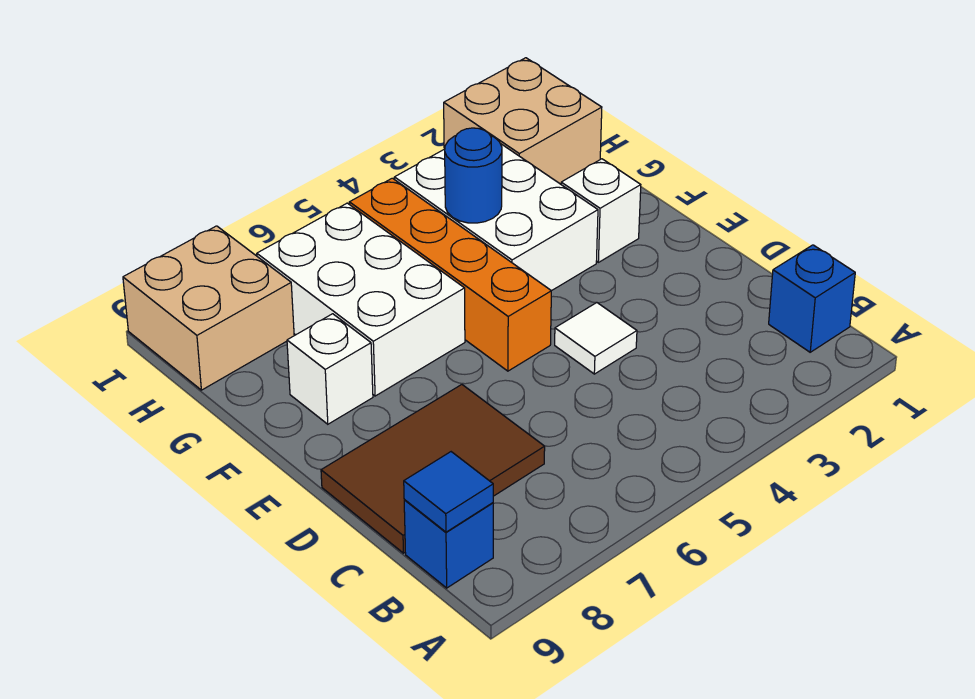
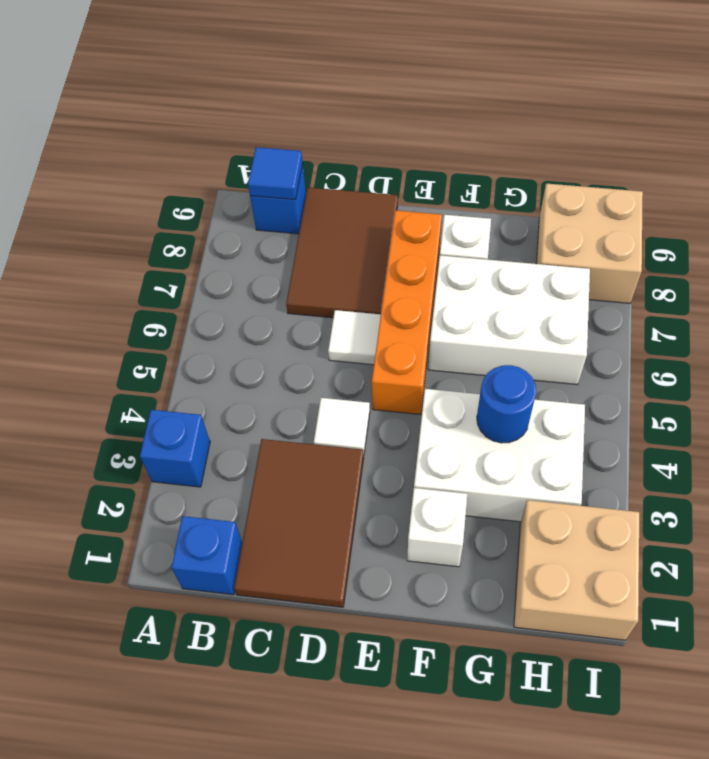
none -> blue brick A3 level 1
none -> brown tile C1:D3 level 1
none -> white tile D6 level 1
orange brick E5:H5 level 1 -> orange brick E5:E8 level 1

